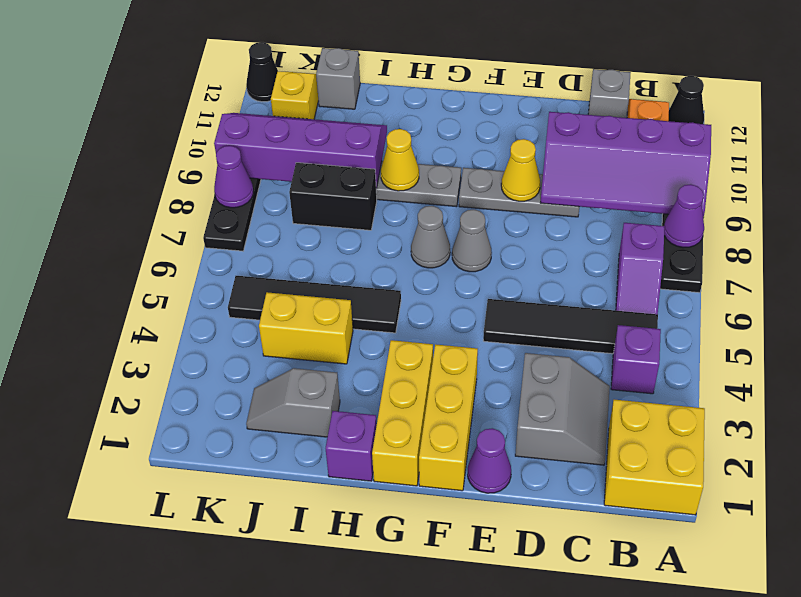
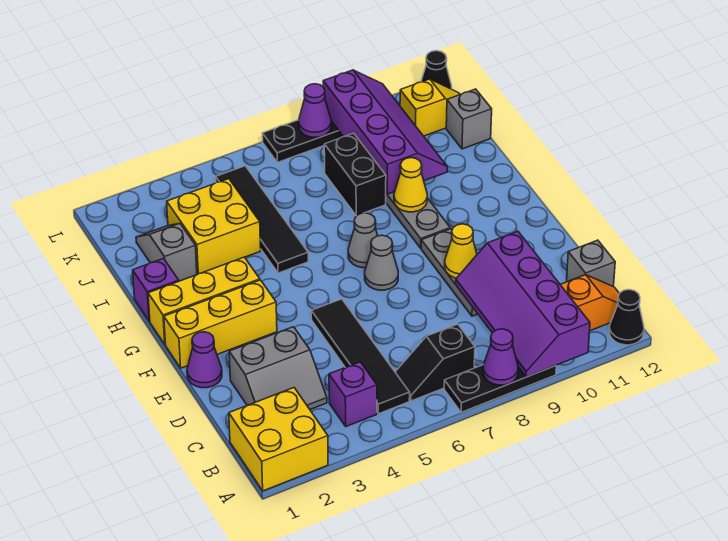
purple slope B6:B7 level 1 top 7 -> black slope B6:B7 level 1 top 7
yellow brick I4:J4 level 1 -> yellow brick I3:J4 level 1

